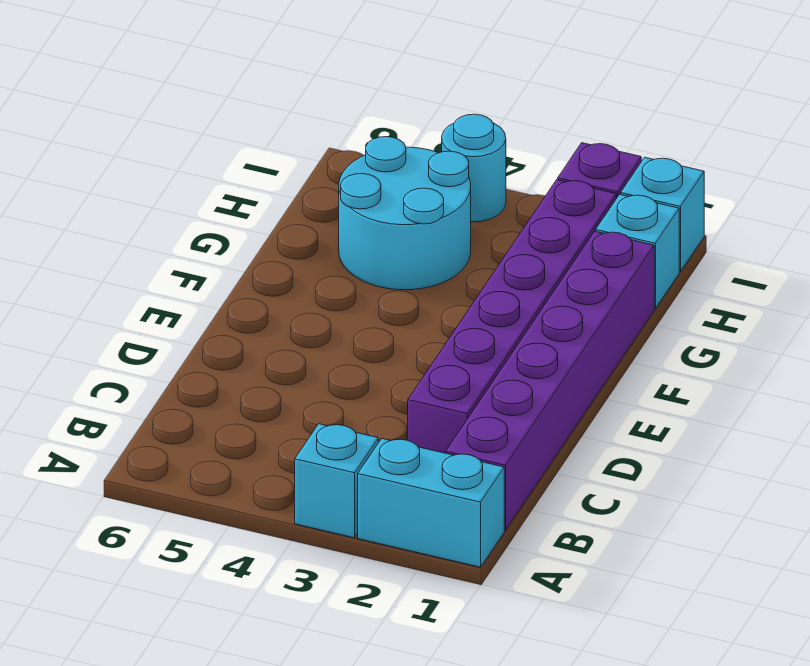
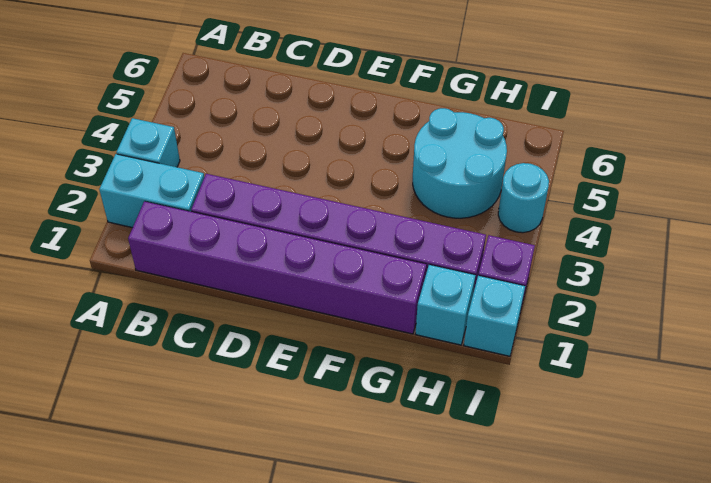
cyan brick A1:A2 level 1 -> cyan brick A2:B2 level 1

